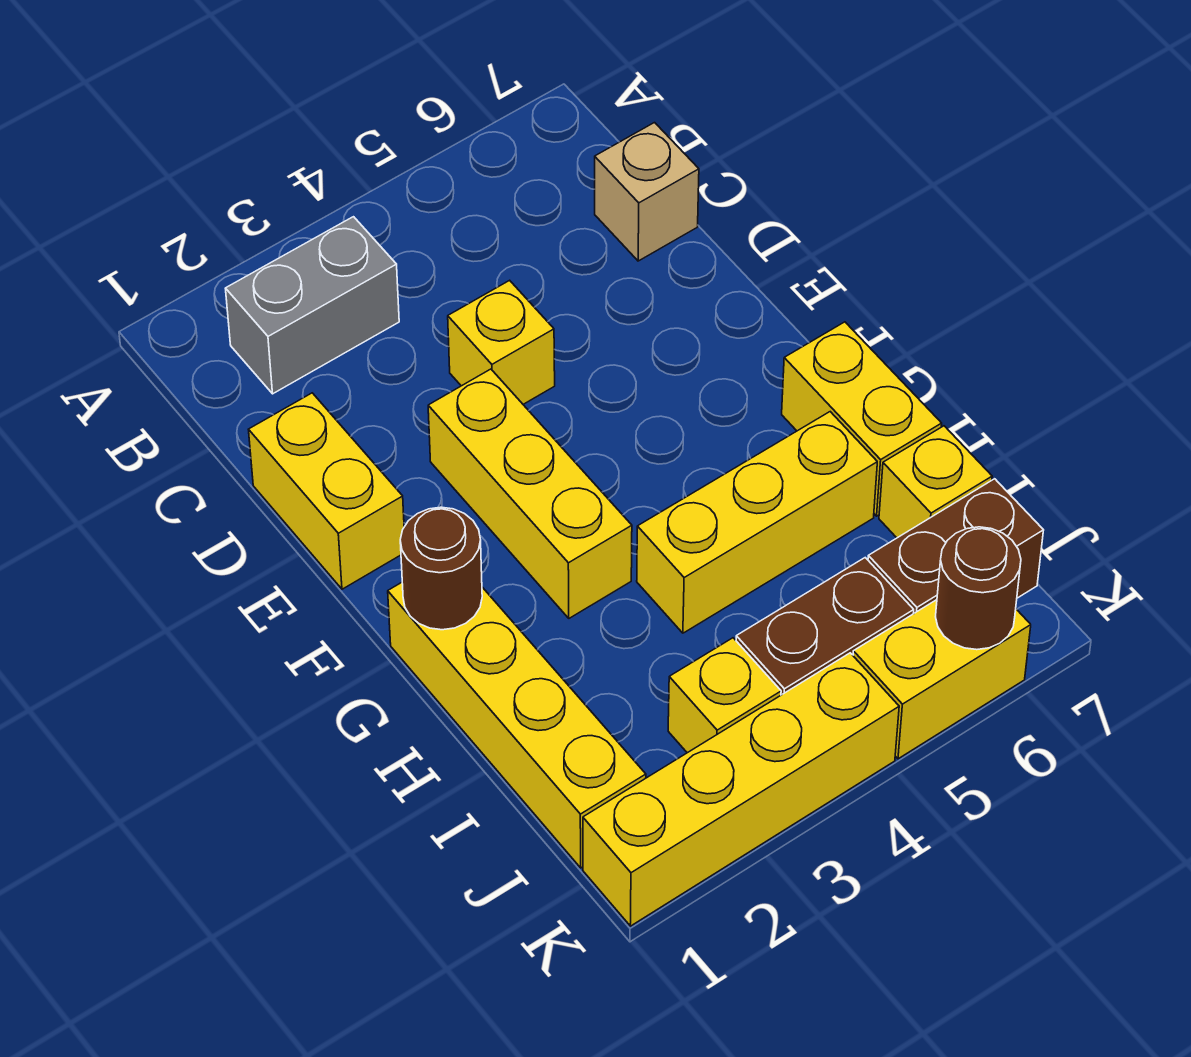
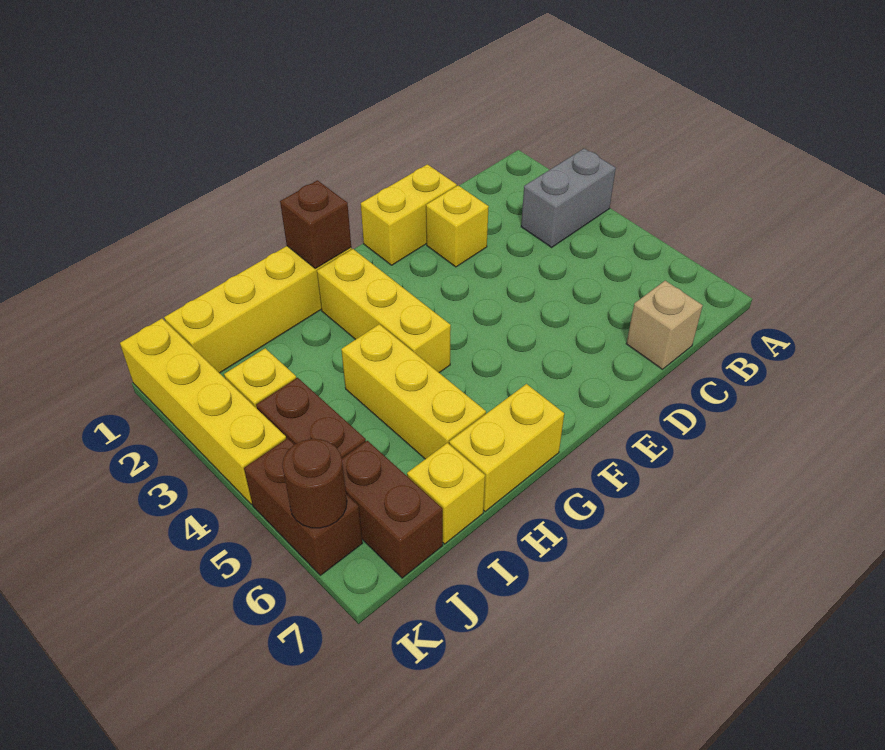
grey brick B2:B3 level 1 -> grey brick A3:B3 level 1
yellow brick D4 level 1 -> yellow brick D2 level 1
yellow brick E3:G3 level 1 -> yellow brick G2:G4 level 1
brown round brick G1 level 2 -> brown brick G1 level 2
yellow brick K5:K6 level 1 -> brown brick K5:K6 level 1

